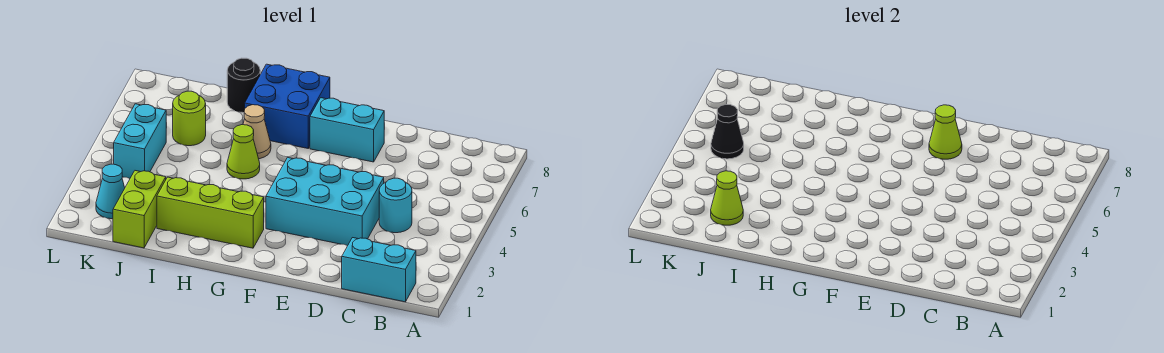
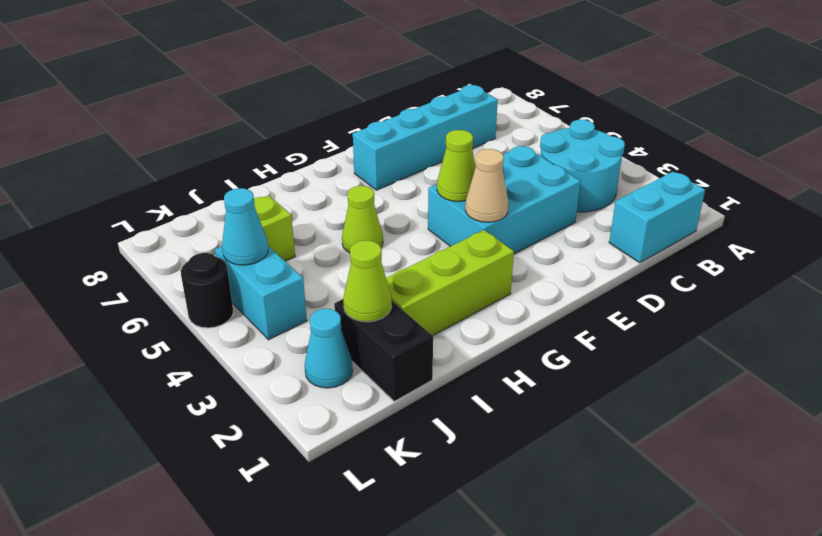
cyan round brick C4 level 1 -> cyan round brick B3:C4 level 1
cyan brick E7:F7 level 1 -> cyan brick C7:F7 level 1
lime cone E7 level 2 -> lime cone F4 level 2
blue brick G7:H8 level 1 -> none
tan cone H6 level 1 -> tan cone F3 level 2
black round brick I8 level 1 -> black round brick L5 level 1
lime brick J1:J2 level 1 -> black brick J1:J2 level 1
lime round brick J6 level 1 -> lime brick J6 level 1
black cone K5 level 2 -> cyan cone K5 level 2

